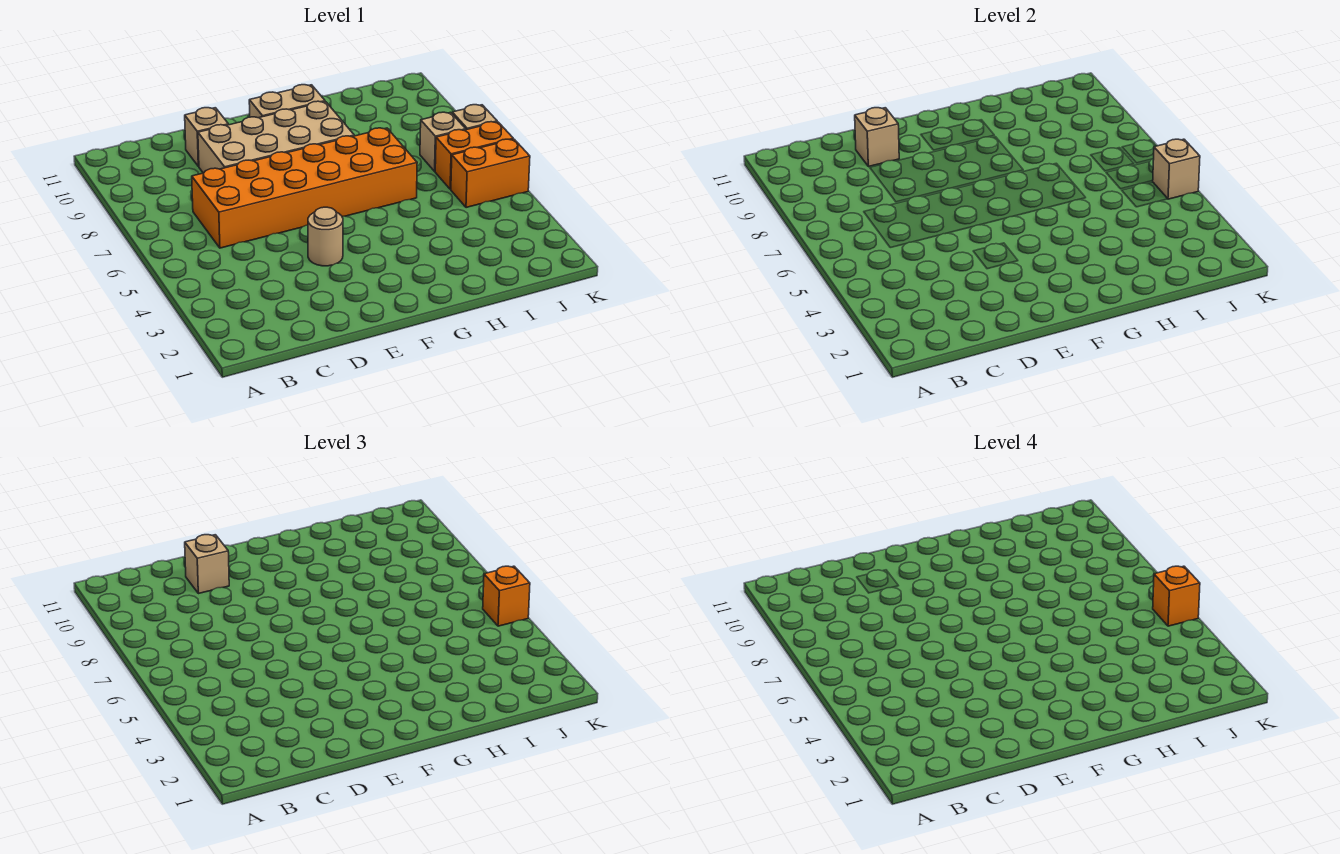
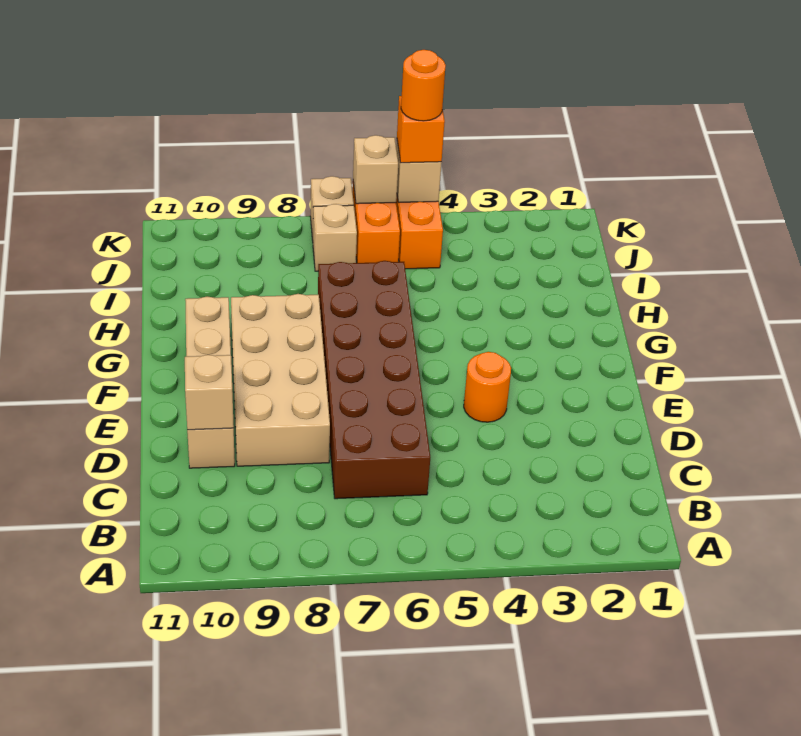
orange brick C6:H7 level 1 -> brown brick C6:H7 level 1
tan brick D10 level 3 -> tan brick K6 level 2
tan round brick E4 level 1 -> orange round brick E4 level 1
orange brick K5 level 4 -> orange round brick K5 level 4

